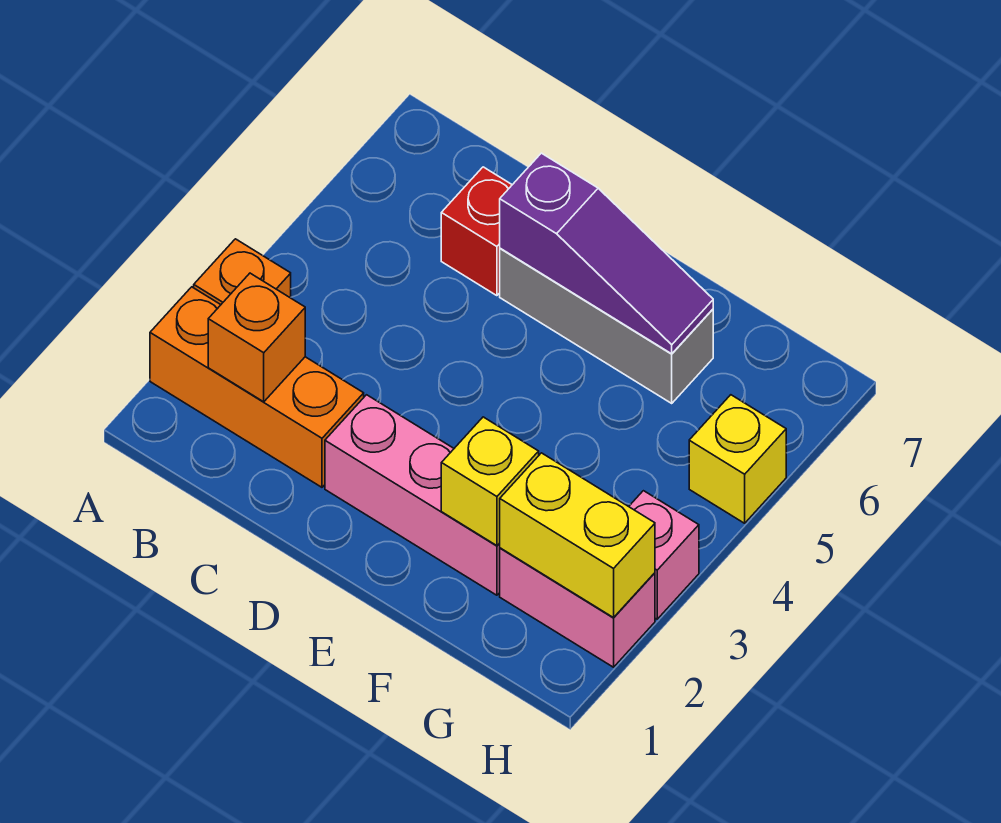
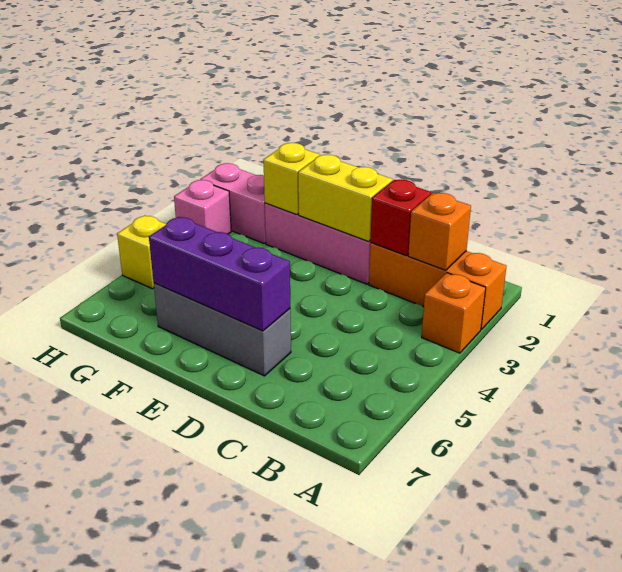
red brick C6 level 1 -> red brick C2 level 2
purple slope D6:F6 level 2 top D -> purple brick D6:F6 level 2
yellow brick G2:H2 level 2 -> yellow brick D2:E2 level 2

